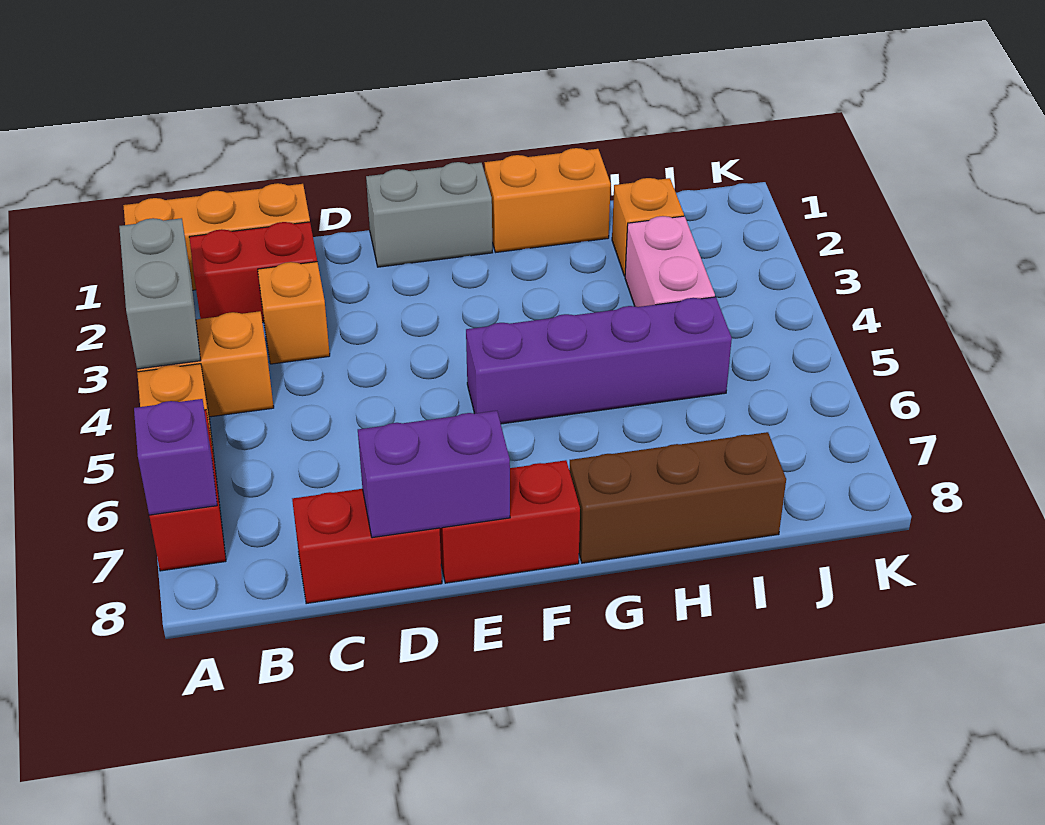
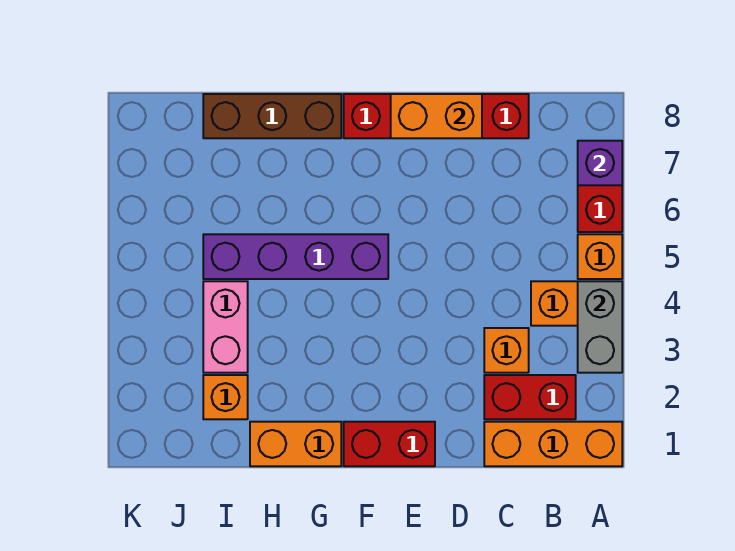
purple brick D8:E8 level 2 -> orange brick D8:E8 level 2
grey brick E1:F1 level 1 -> red brick E1:F1 level 1

